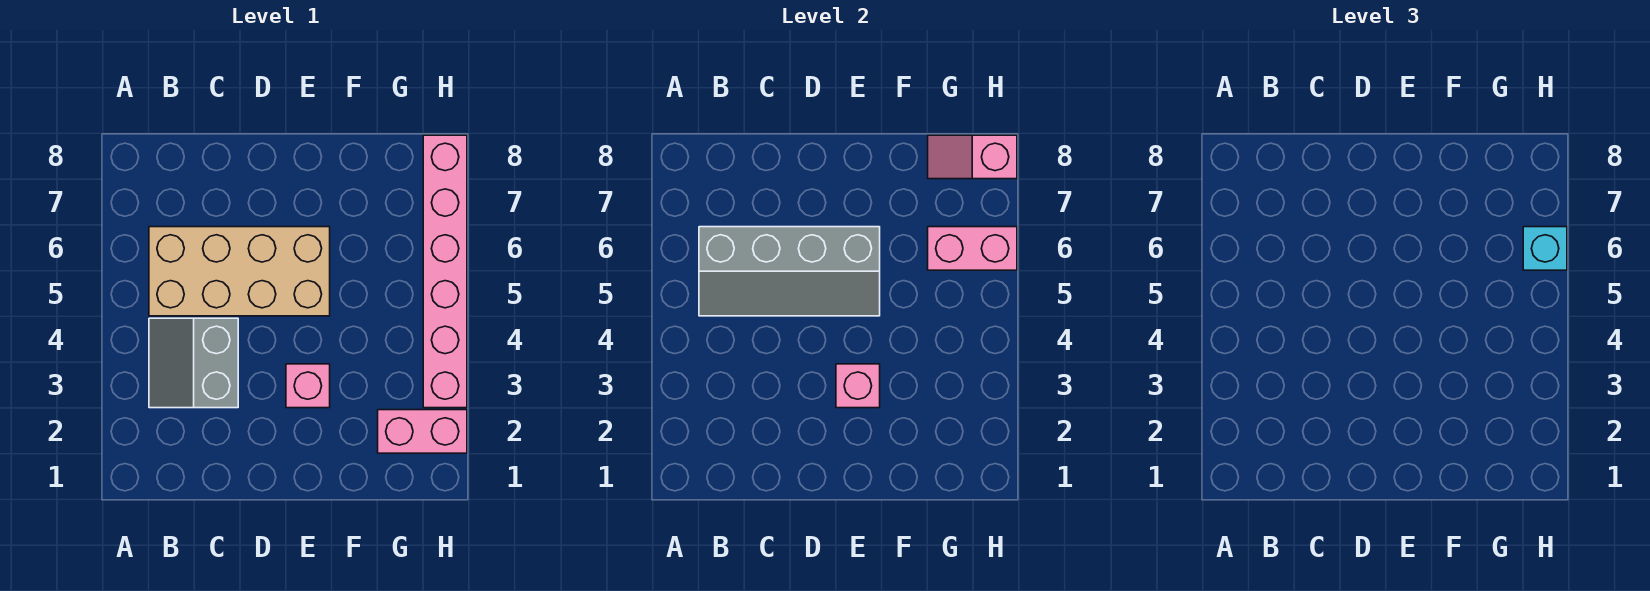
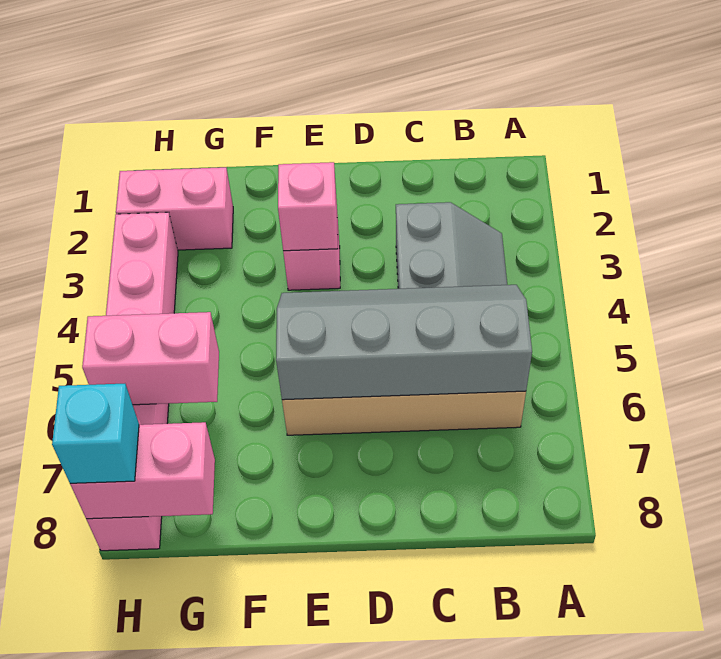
pink slope G8:H8 level 2 top H -> pink brick G8:H8 level 2
cyan brick H6 level 3 -> cyan brick H8 level 3

